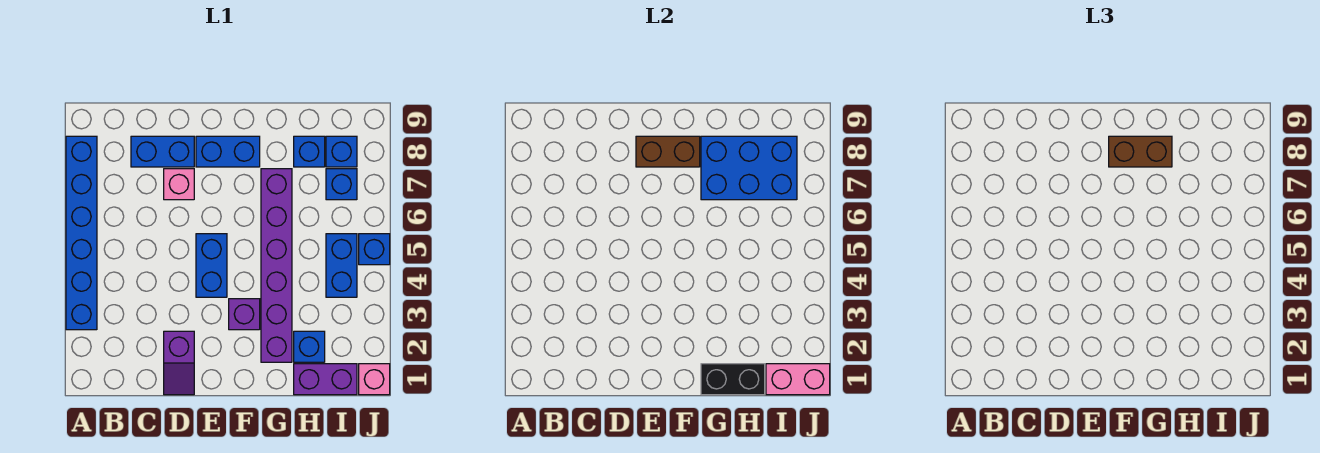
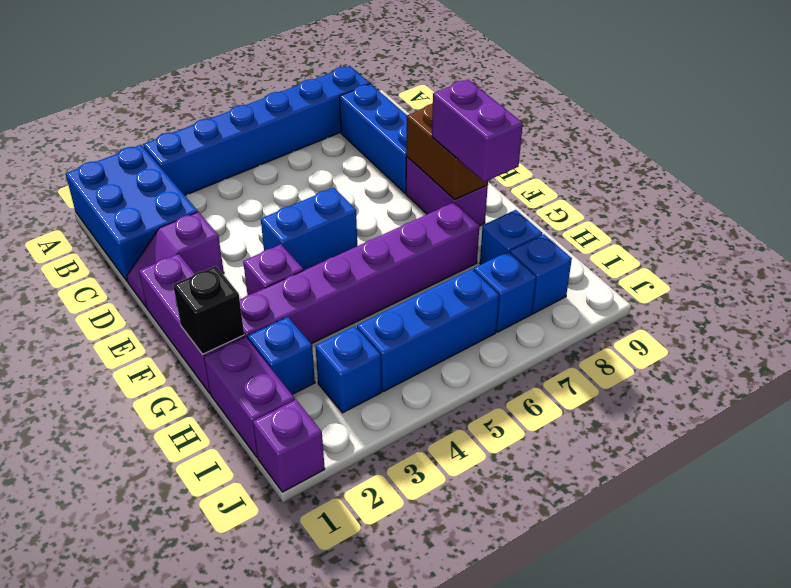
blue brick C8:D8 level 1 -> blue brick B8:D8 level 1
pink brick D7 level 1 -> none
none -> purple brick E1:G1 level 1
blue brick E8:F8 level 1 -> purple brick E8:F8 level 1
brown brick F8:G8 level 3 -> purple brick F8:G8 level 3
black brick G1:H1 level 2 -> black brick G1 level 2
blue brick G7:I8 level 2 -> blue brick A1:C2 level 1
pink brick I1:J1 level 2 -> none
blue brick I4:I5 level 1 -> blue brick I4:I6 level 1
pink brick J1 level 1 -> purple brick J1 level 1
blue brick J5 level 1 -> blue brick I3 level 1

